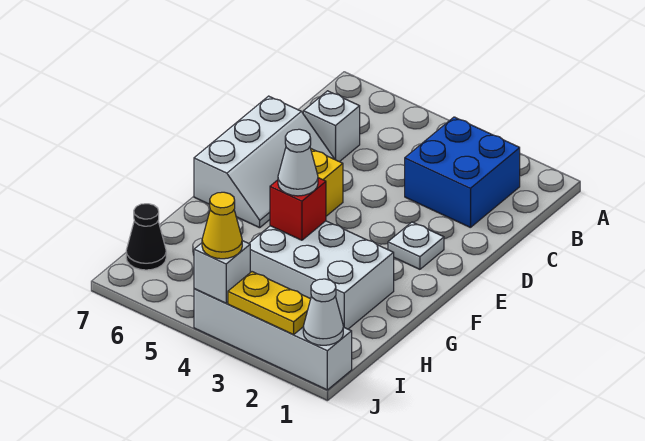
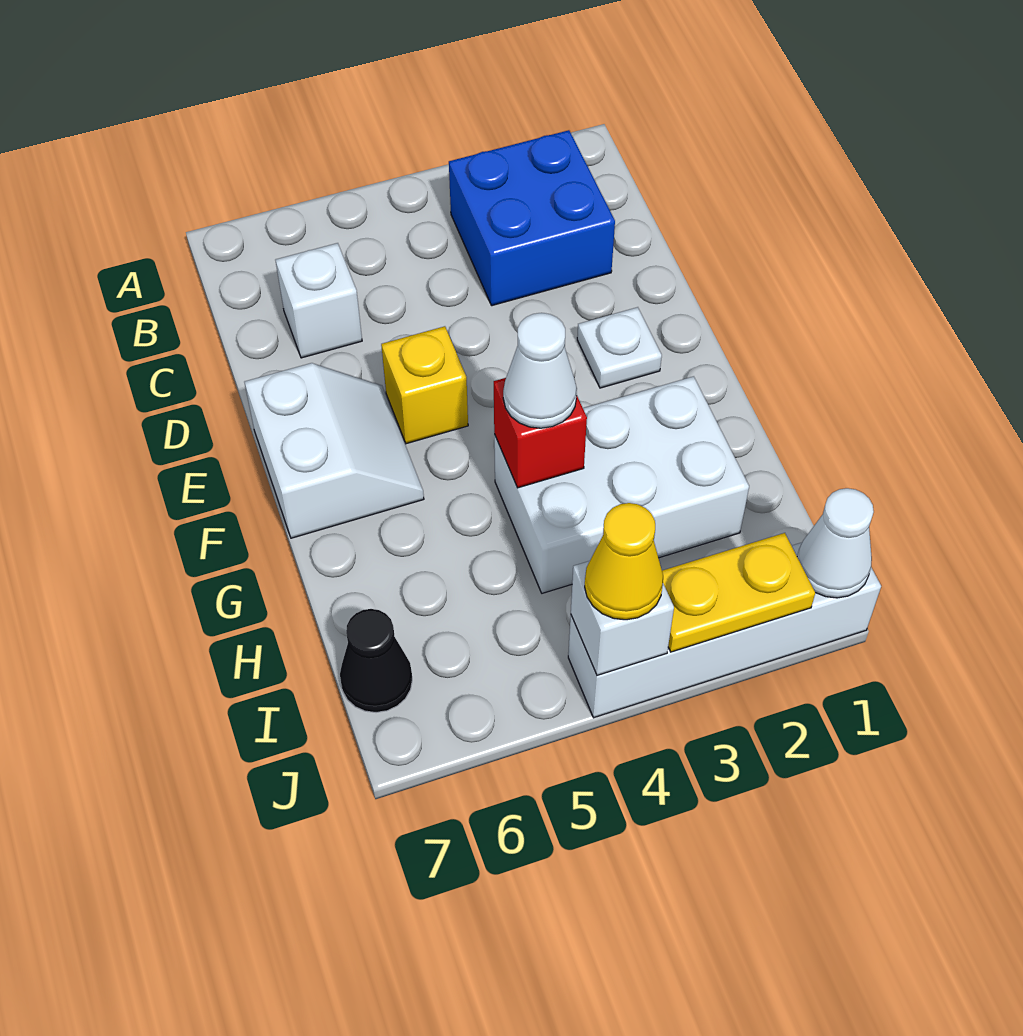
white slope D6:F7 level 1 top 7 -> white slope E6:F7 level 1 top 7

